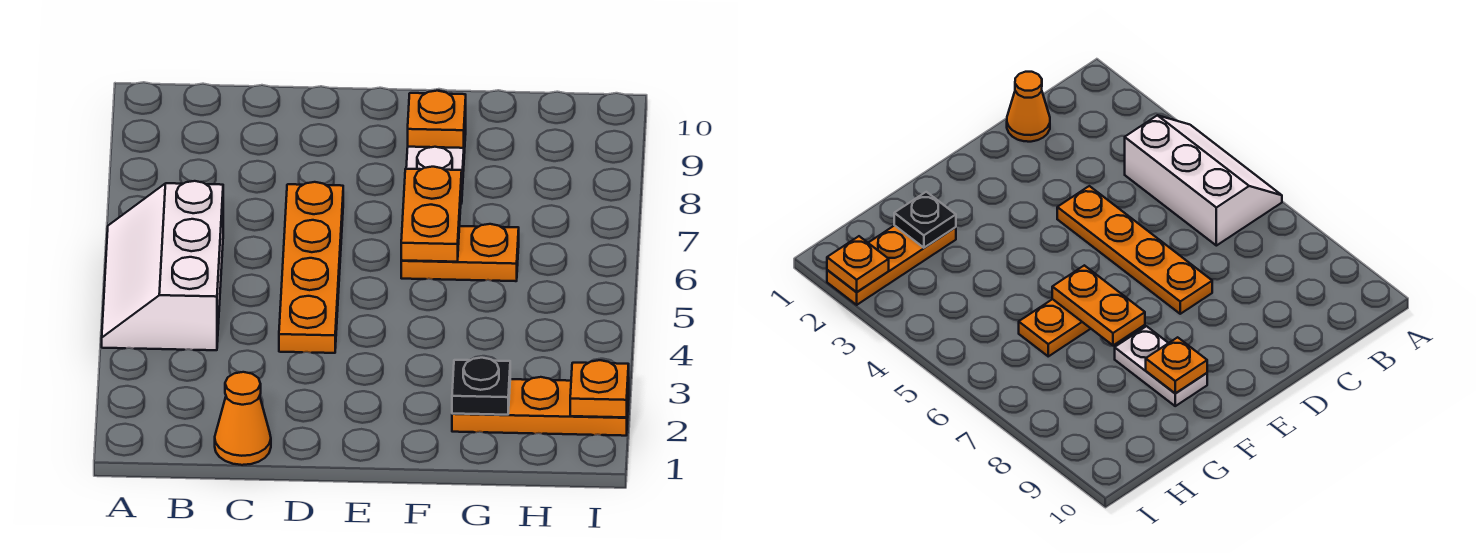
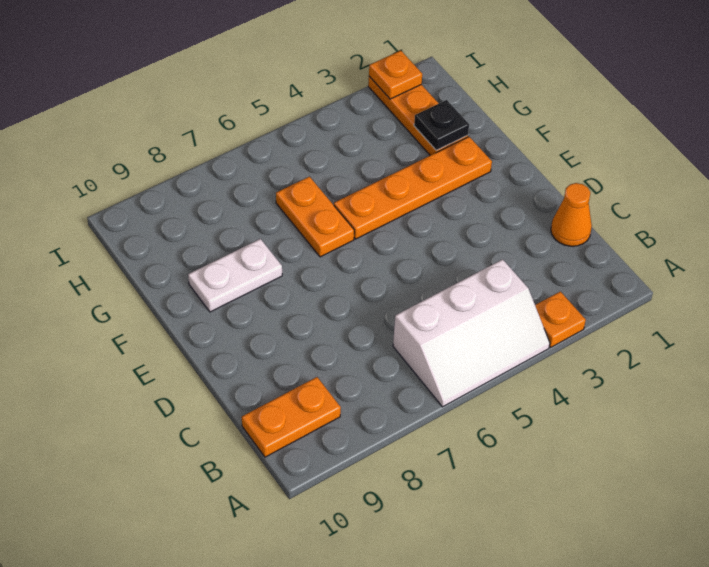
orange plate D4:D7 level 1 -> orange plate F2:F5 level 1
orange plate F6:F7 level 2 -> orange plate B9:B10 level 1
orange plate F9 level 2 -> orange plate A3 level 1

